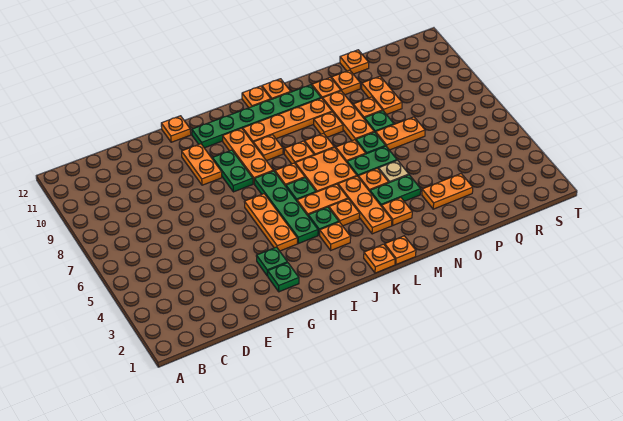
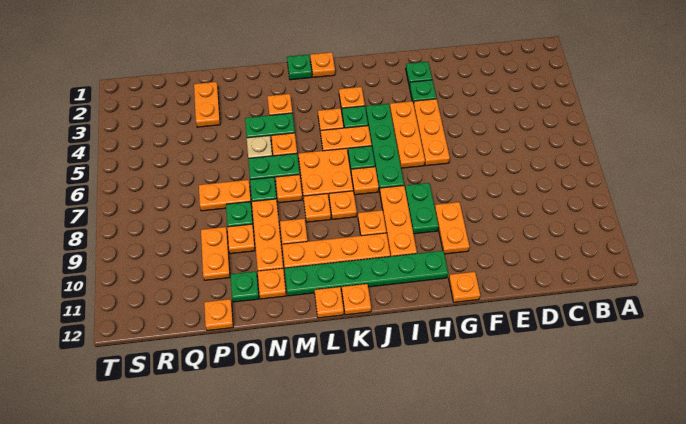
orange plate L1 level 1 -> green plate L1 level 1
orange plate L3:L5 level 1 -> orange plate G4:G6 level 1
orange plate O3:P3 level 1 -> orange plate P2:P3 level 1
orange plate O11 level 1 -> green plate O11 level 1

